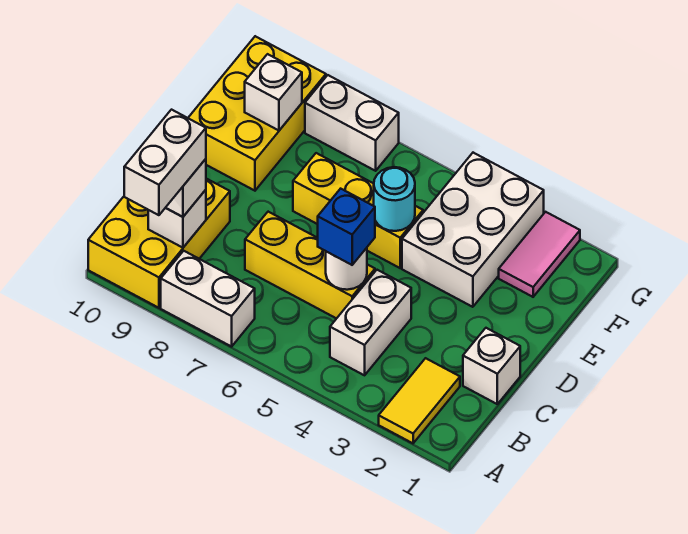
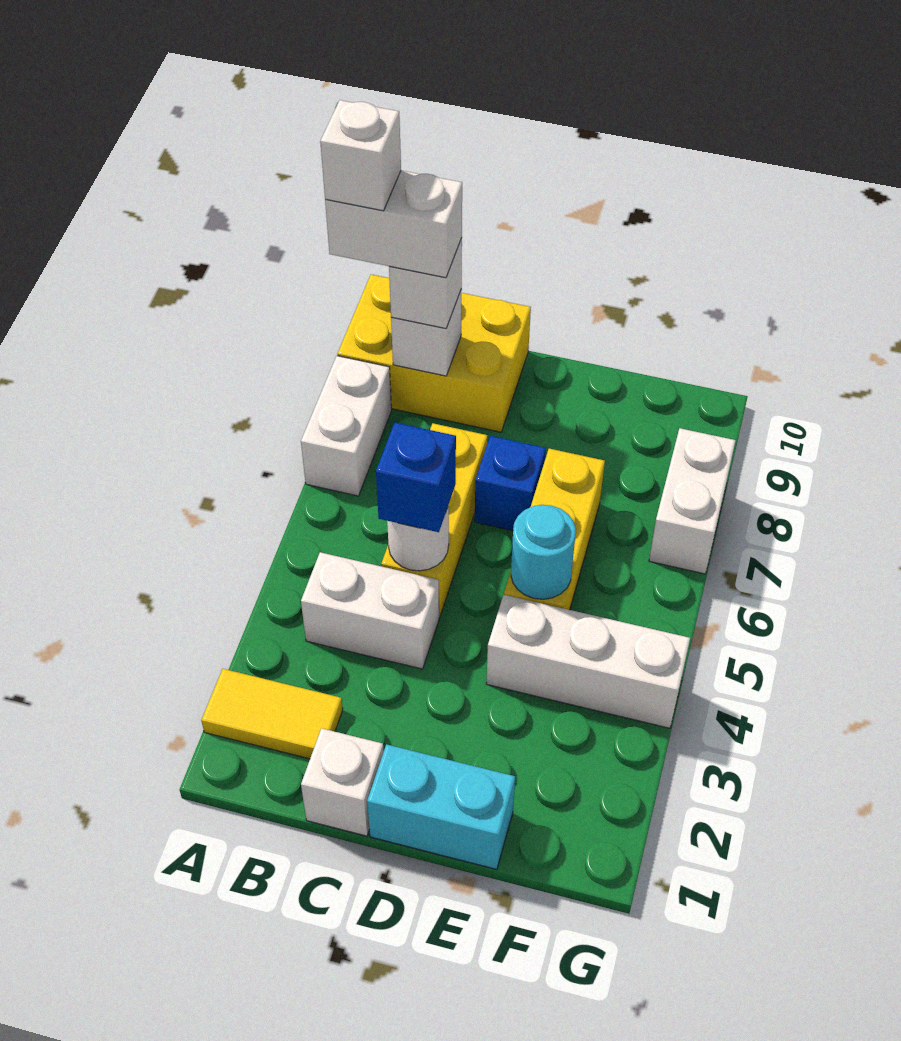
none -> cyan brick D1:E1 level 1
none -> blue brick D7 level 1
white brick E3:G4 level 1 -> white brick E4:G4 level 1
yellow brick E9:G10 level 1 -> none
pink tile F2:G2 level 1 -> none
white brick F9 level 2 -> white brick A9 level 5

